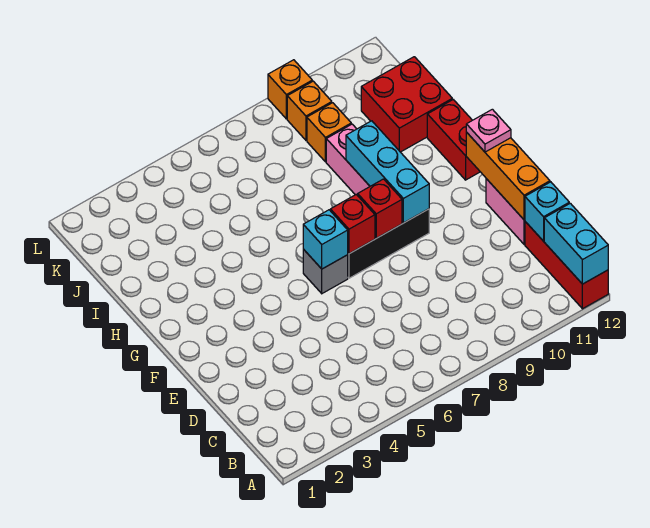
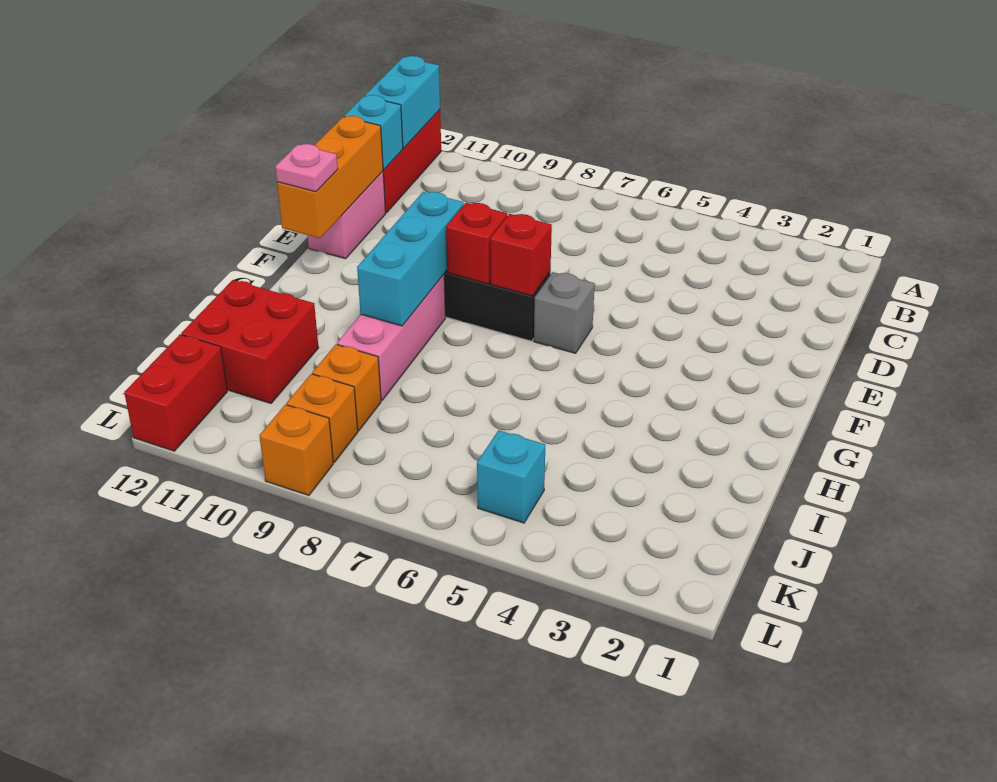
cyan brick F6 level 2 -> cyan brick K5 level 1
red brick G12:H12 level 1 -> red brick K12:L12 level 1

